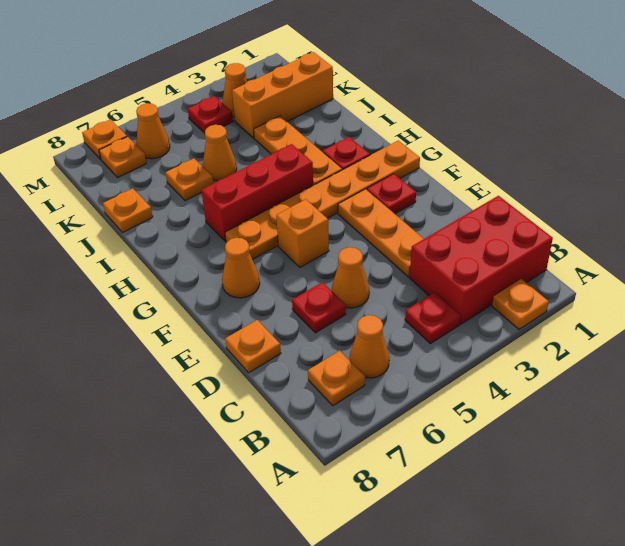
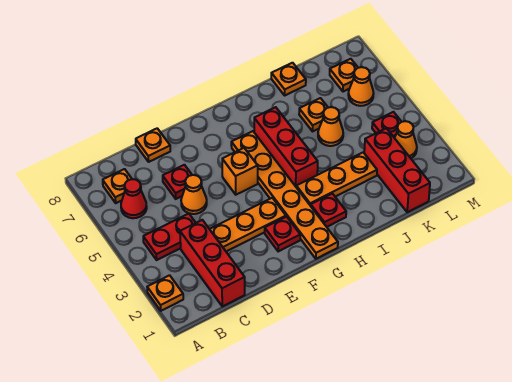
red brick B1:C3 level 1 -> red brick C1:C3 level 1
red plate B4 level 1 -> red plate B4:C4 level 1
orange cone B6 level 1 -> red cone B6 level 1
orange cone F7 level 1 -> none
orange brick K1:K3 level 1 -> red brick K1:K3 level 1
orange plate M7 level 1 -> none

